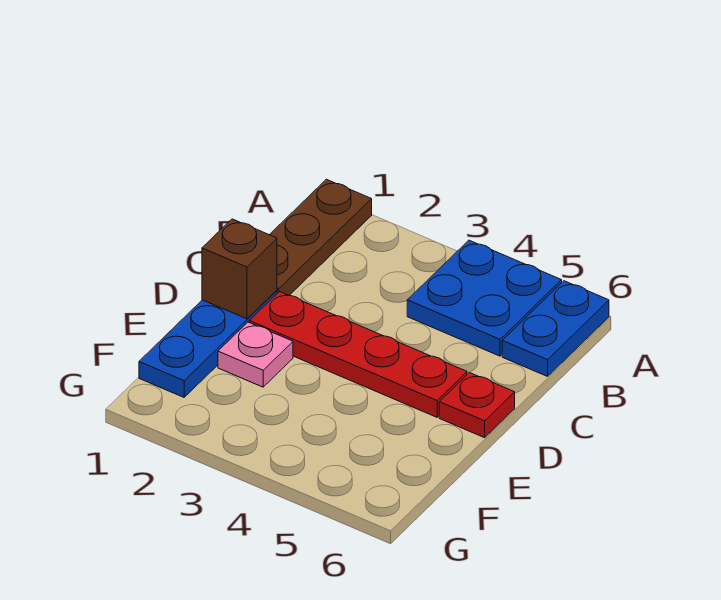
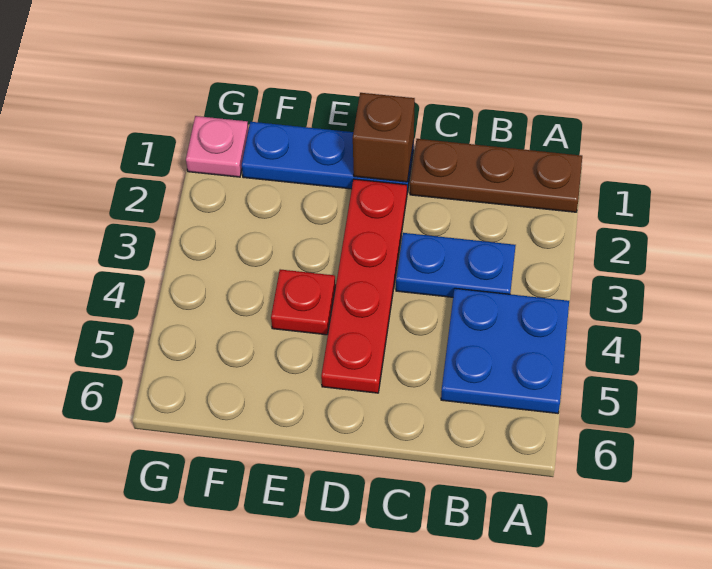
blue plate A6:B6 level 1 -> blue plate B3:C3 level 1
red plate D6 level 1 -> red plate E4 level 1
pink plate E2 level 1 -> pink plate G1 level 1

